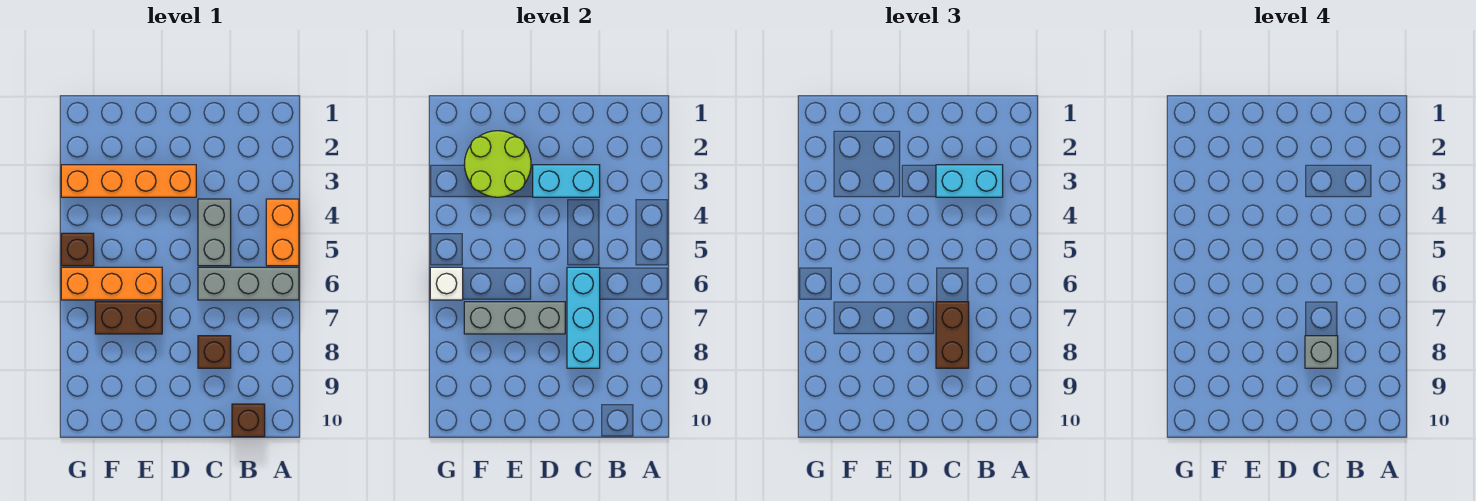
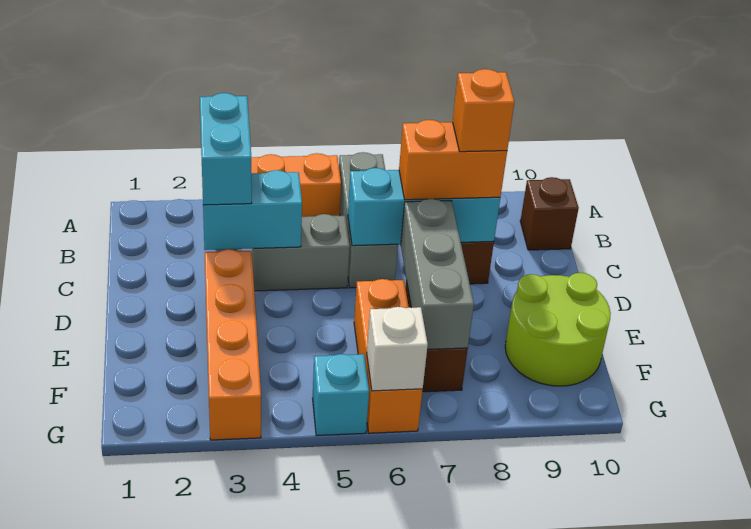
cyan brick C3:D3 level 2 -> cyan brick C3:C4 level 2
brown brick C7:C8 level 3 -> orange brick C7:C8 level 3
grey brick C8 level 4 -> orange brick C8 level 4
lime round brick E2:F3 level 2 -> lime round brick E9:F10 level 1
brown brick G5 level 1 -> cyan brick G5 level 1

